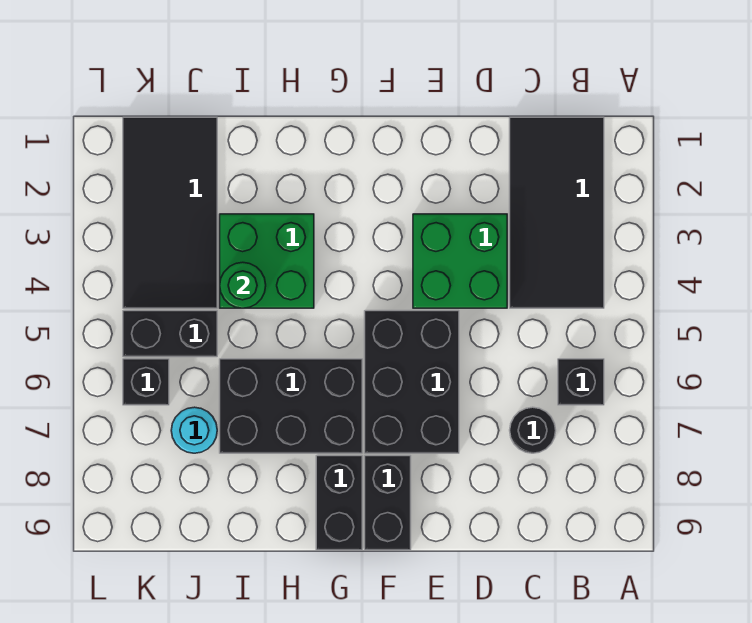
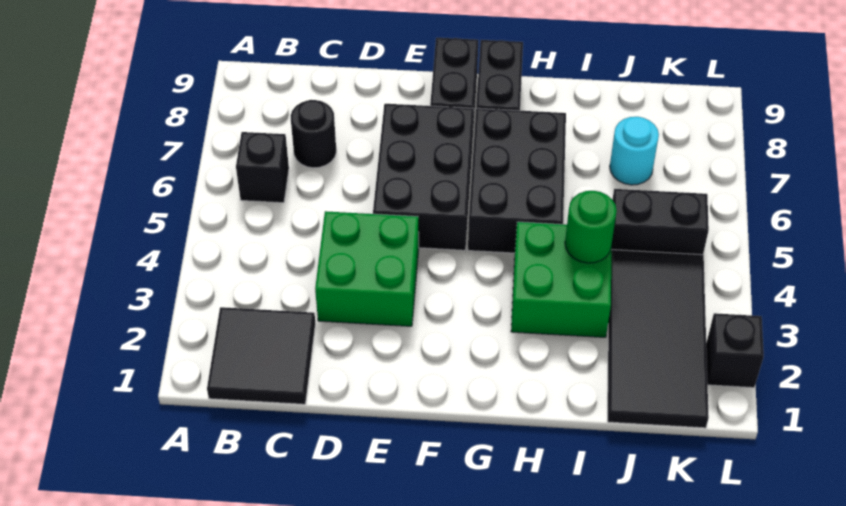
black tile B1:C4 level 1 -> black tile B1:C2 level 1
black brick G6:I7 level 1 -> black brick G5:H7 level 1
black brick K6 level 1 -> black brick L2 level 1

